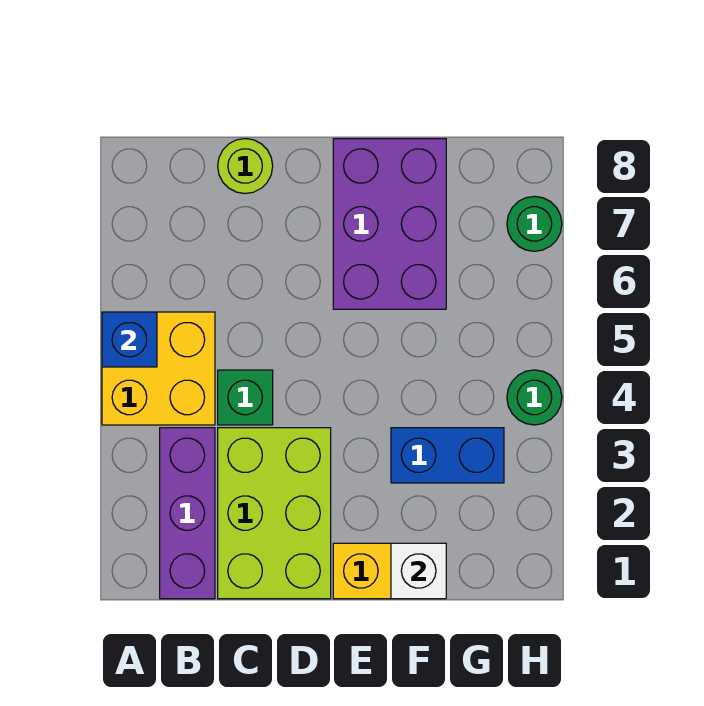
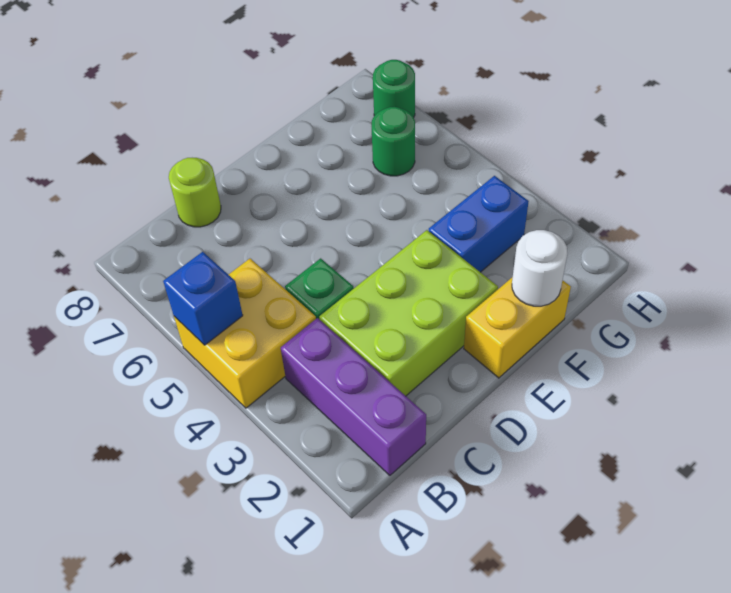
lime brick C1:D3 level 1 -> lime brick C2:E3 level 1
purple brick E6:F8 level 1 -> none
white brick F1 level 2 -> white round brick F1 level 2
green round brick H4 level 1 -> green round brick G6 level 1

